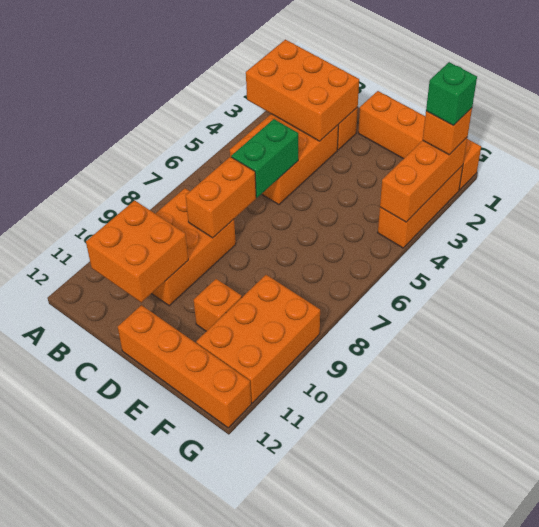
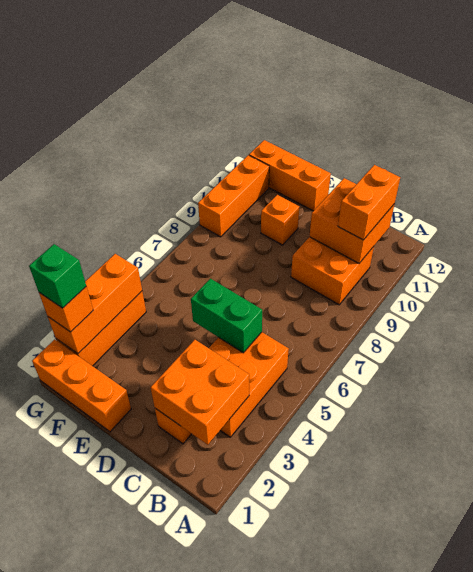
orange brick A2:C3 level 2 -> orange brick B2:C3 level 2
orange brick B8:C10 level 1 -> orange brick B9:C10 level 1
green brick C5:C6 level 2 -> green brick C5:D5 level 2
orange brick C7:C8 level 2 -> orange brick B10:B11 level 3
orange brick D1:G1 level 1 -> orange brick E1:G1 level 1
orange brick D12:G12 level 1 -> orange brick E12:G12 level 1
orange brick F9:G11 level 1 -> orange brick G9:G11 level 1

